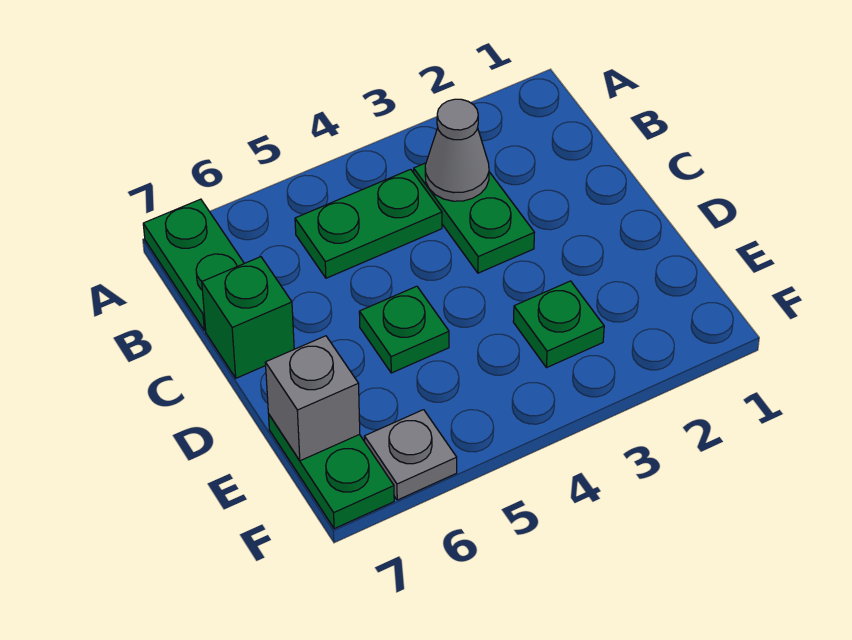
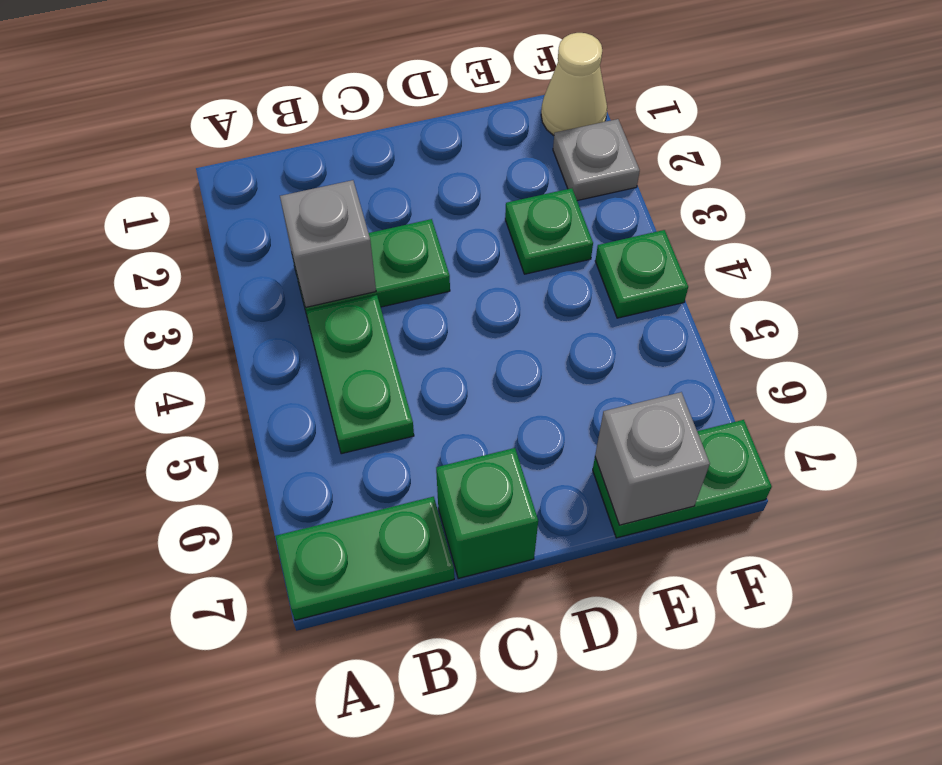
grey cone B3 level 2 -> grey brick B3 level 2
green plate D5 level 1 -> green plate F4 level 1
none -> tan cone F1 level 1
grey plate F6 level 1 -> grey plate F2 level 1

